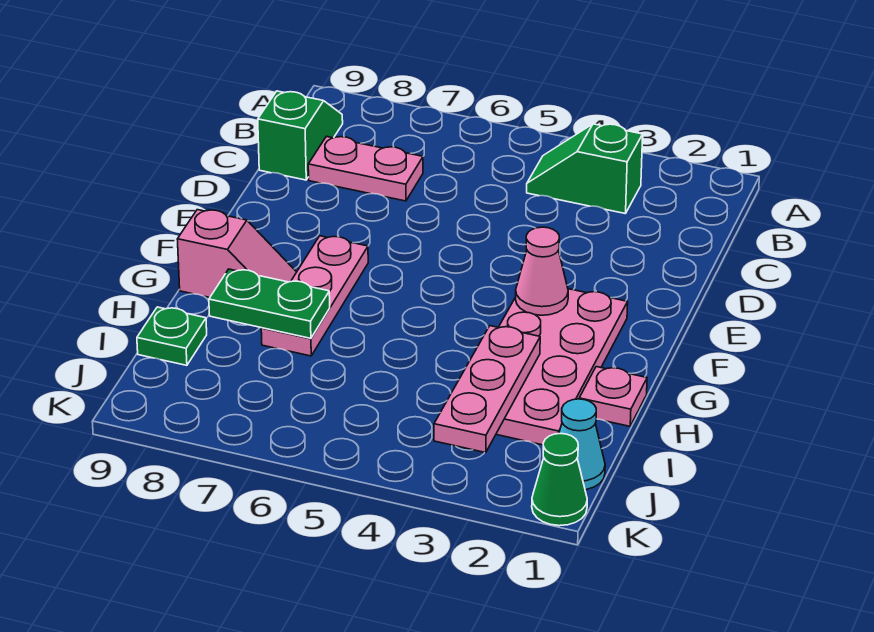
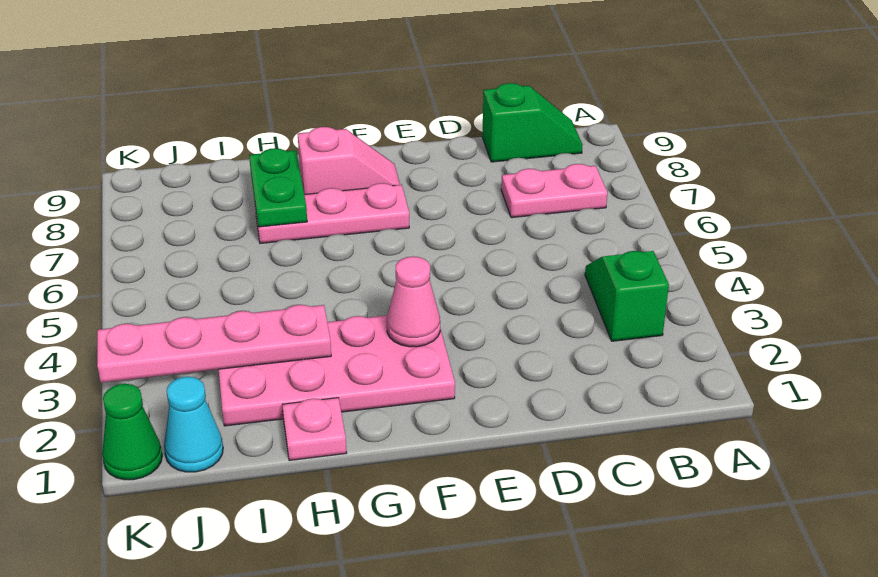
pink plate C7:C8 level 1 -> pink plate B7:C7 level 1
pink slope G8:G9 level 1 top 9 -> pink slope F8:G8 level 1 top G
pink plate H3:J3 level 2 -> pink plate H3:K3 level 2
green plate I9 level 1 -> none

